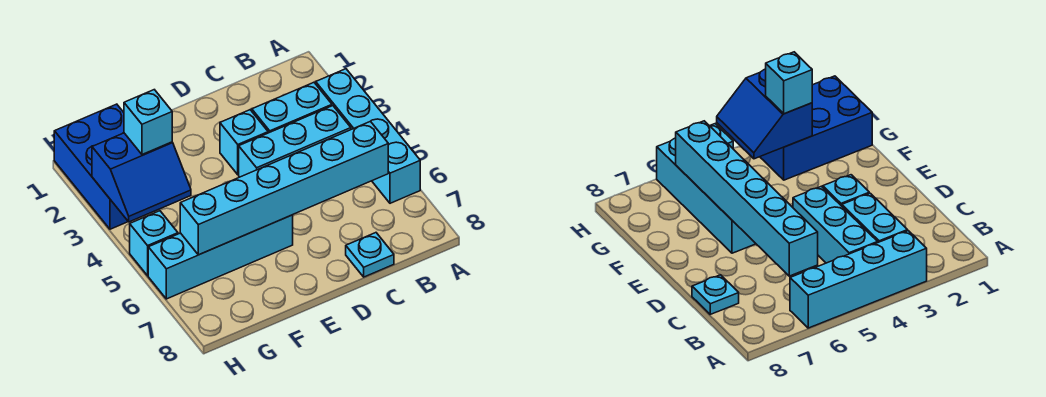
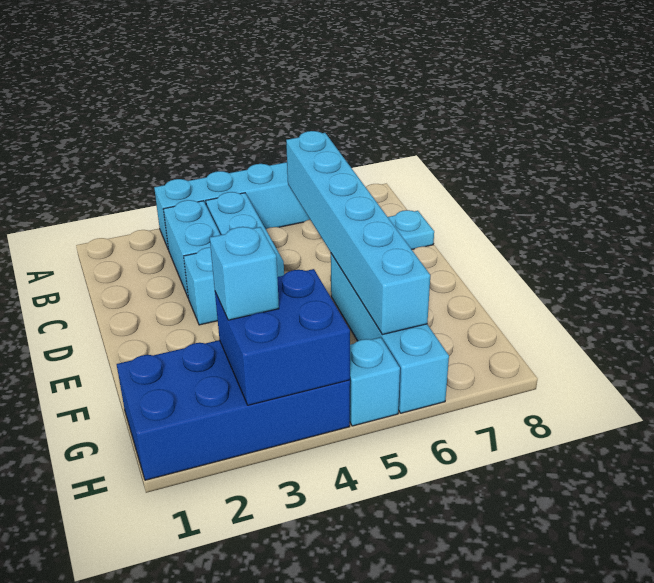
blue brick G1:H3 level 1 -> blue brick G1:H4 level 1
blue slope G3:H4 level 2 top 3 -> blue brick G3:H4 level 2

